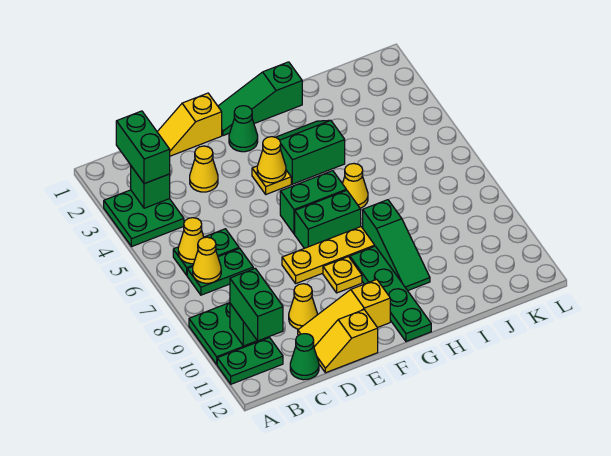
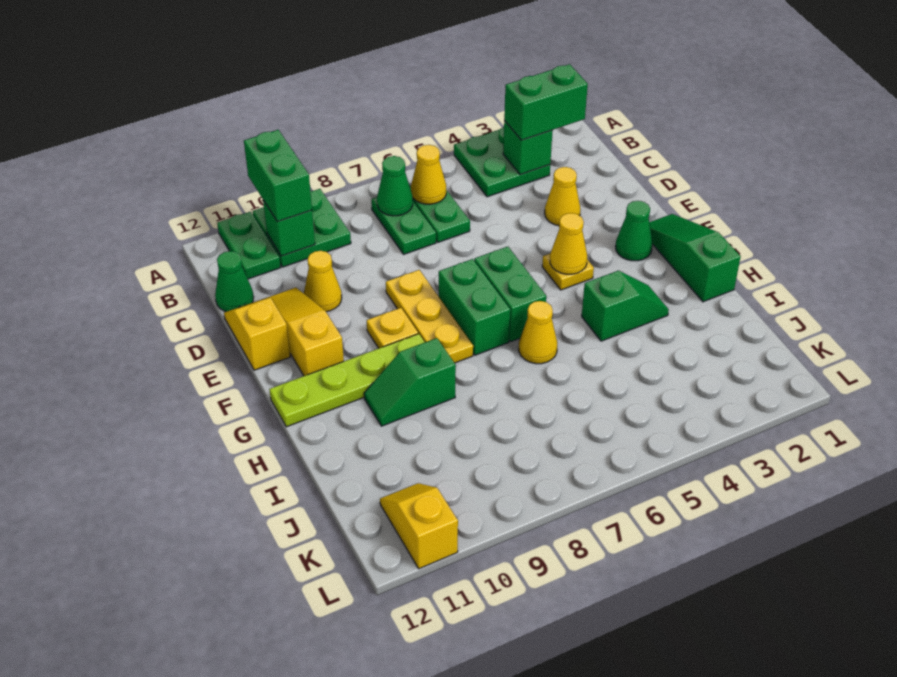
yellow cone B7 level 2 -> green cone B7 level 2
green brick B10:B11 level 3 -> green brick A10:B10 level 3
yellow slope D1:E1 level 1 top E -> yellow slope K11:L11 level 1 top L
green slope G3:H4 level 1 top 4 -> green slope H3:H4 level 1 top 4
green plate G9:G12 level 1 -> lime plate G9:G12 level 1
green slope H8:H10 level 1 top 8 -> green slope H9:H10 level 1 top 9

